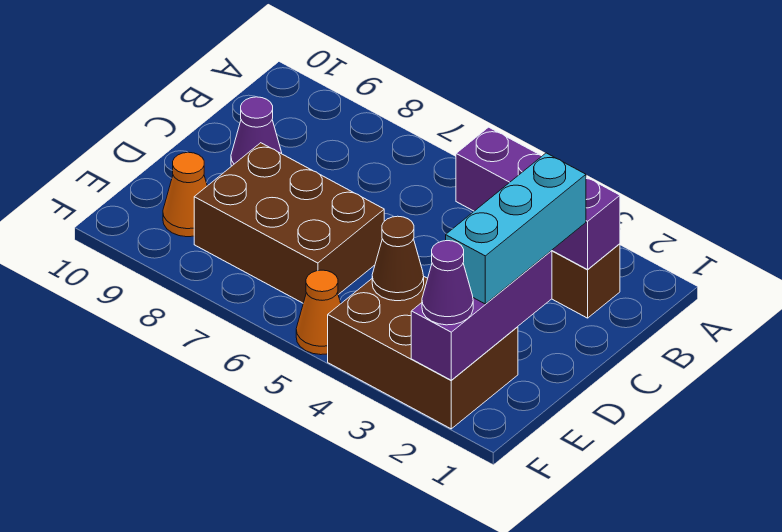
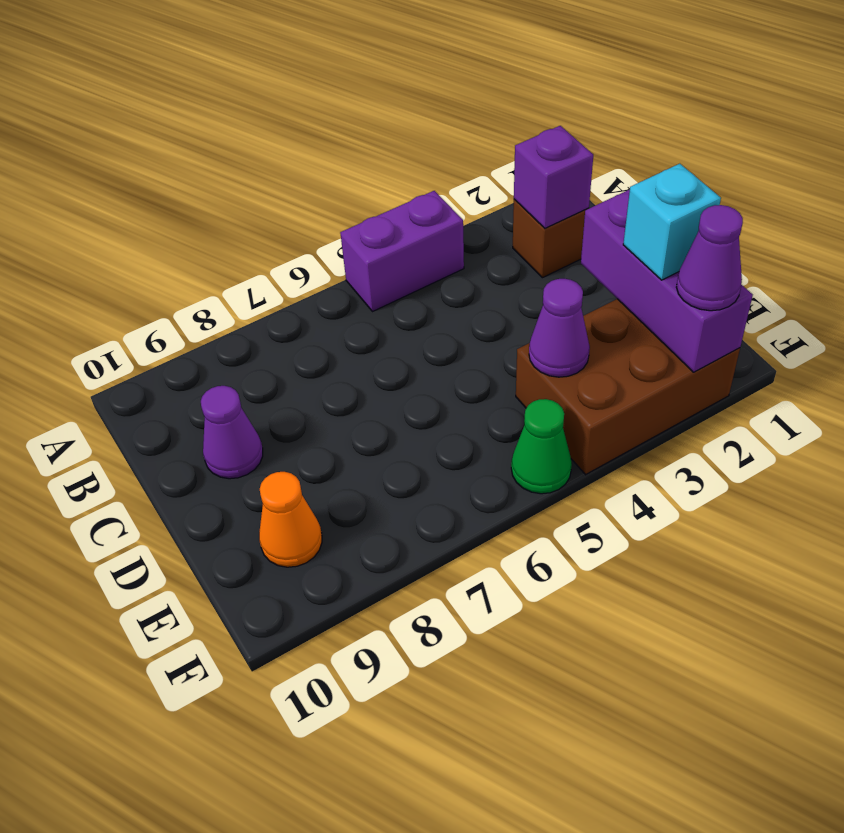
cyan brick C2:E2 level 3 -> cyan brick E2 level 3
brown brick D6:E8 level 1 -> none
brown cone E4 level 2 -> purple cone E4 level 2
orange cone F5 level 1 -> green cone F5 level 1

